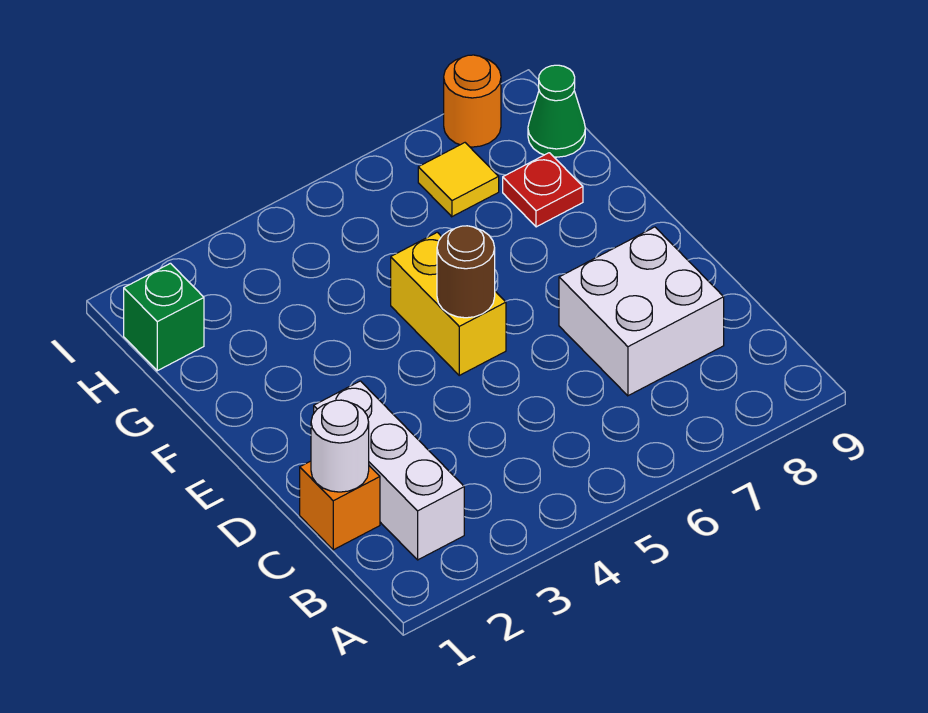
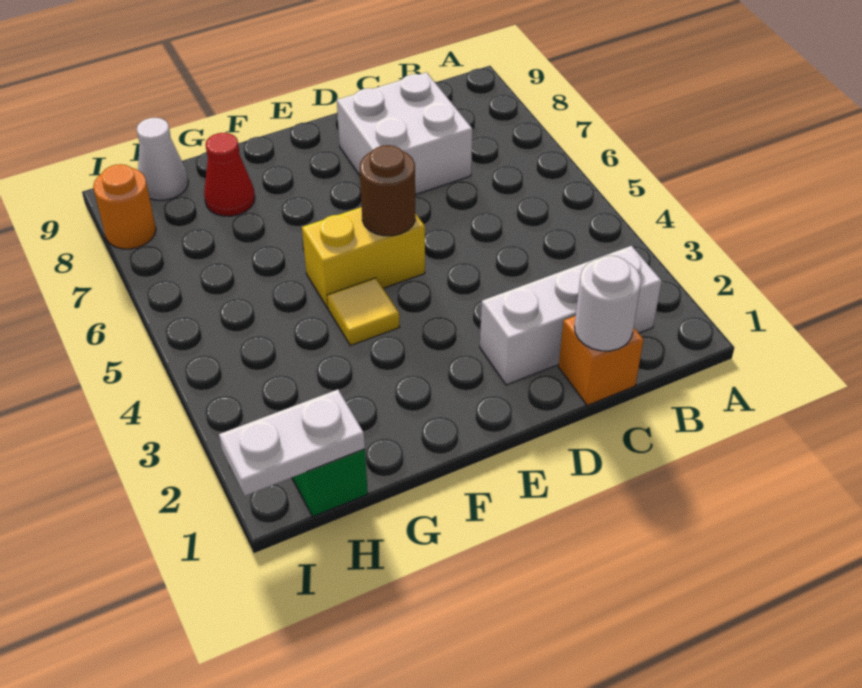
red plate G8 level 1 -> red cone G8 level 1
none -> white plate H1:I1 level 2
yellow tile H7 level 1 -> yellow tile F4 level 1
green cone H9 level 1 -> white cone H9 level 1

